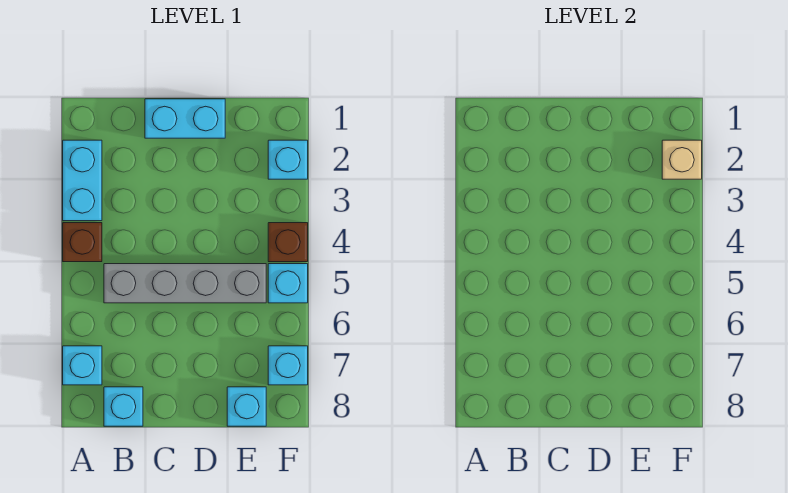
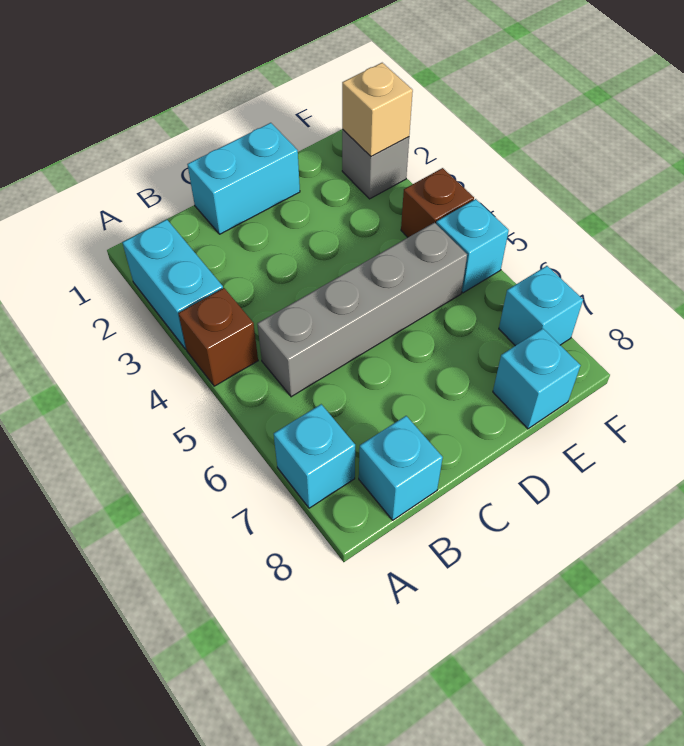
cyan brick F2 level 1 -> grey brick F2 level 1

